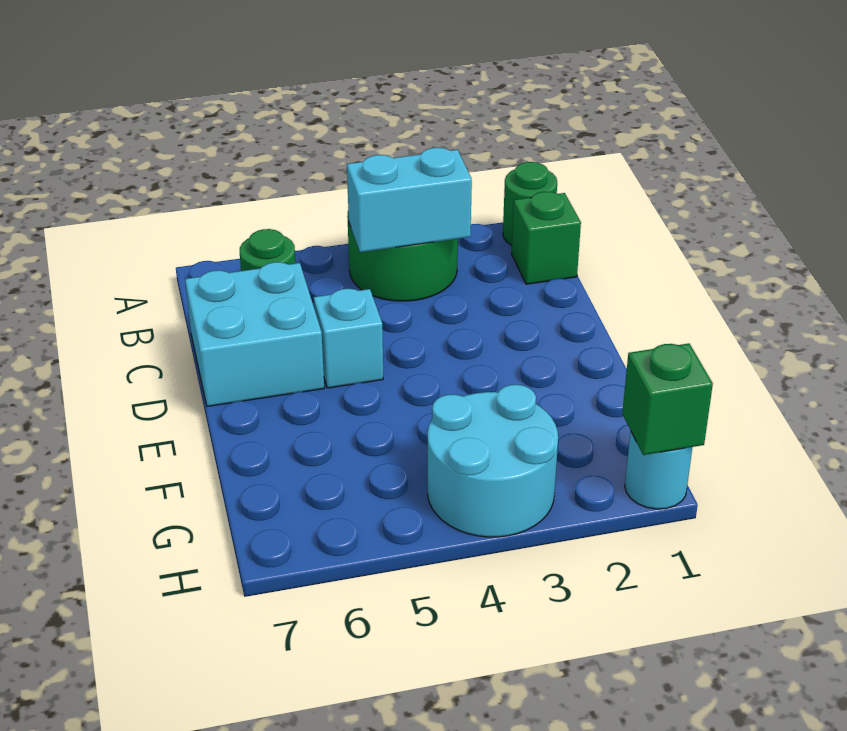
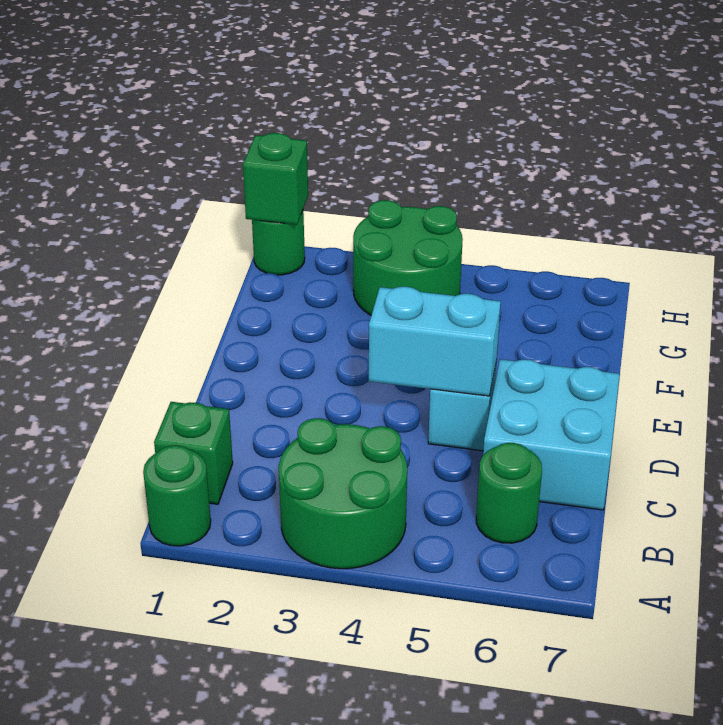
cyan brick B3:B4 level 2 -> cyan brick D4:D5 level 2
cyan round brick G3:H4 level 1 -> green round brick G3:H4 level 1
cyan round brick H1 level 1 -> green round brick H1 level 1

